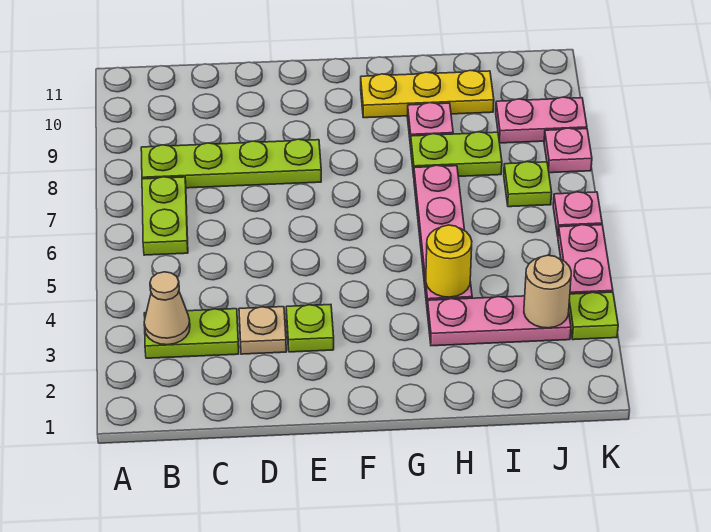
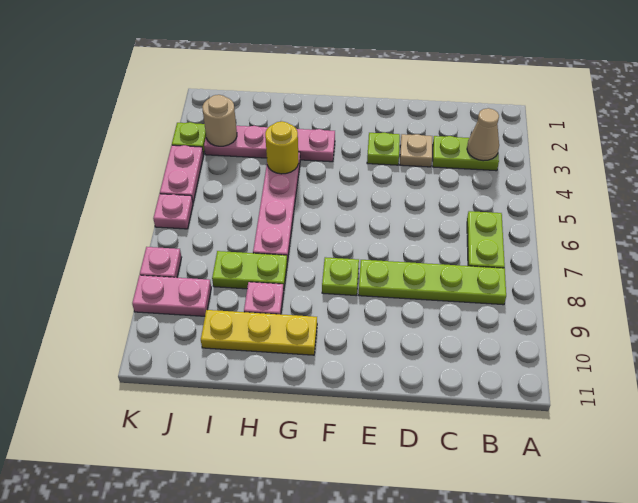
pink plate H3:J3 level 1 -> pink plate G3:J3 level 1
lime plate J7 level 1 -> lime plate F8 level 1

